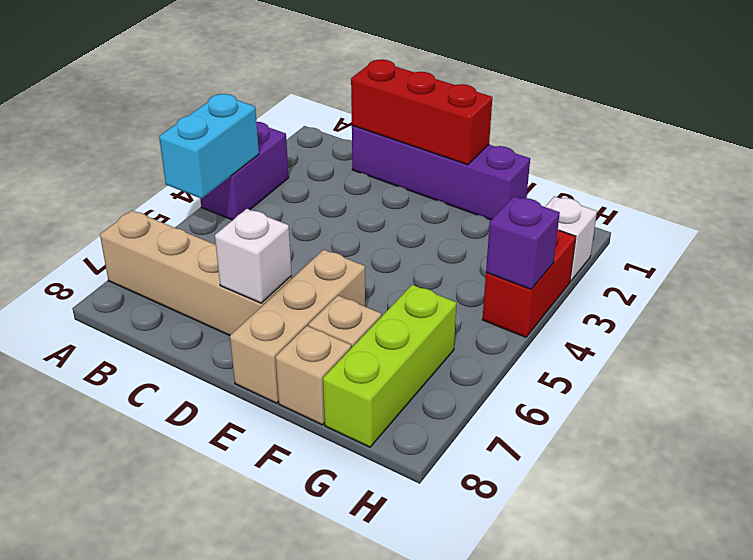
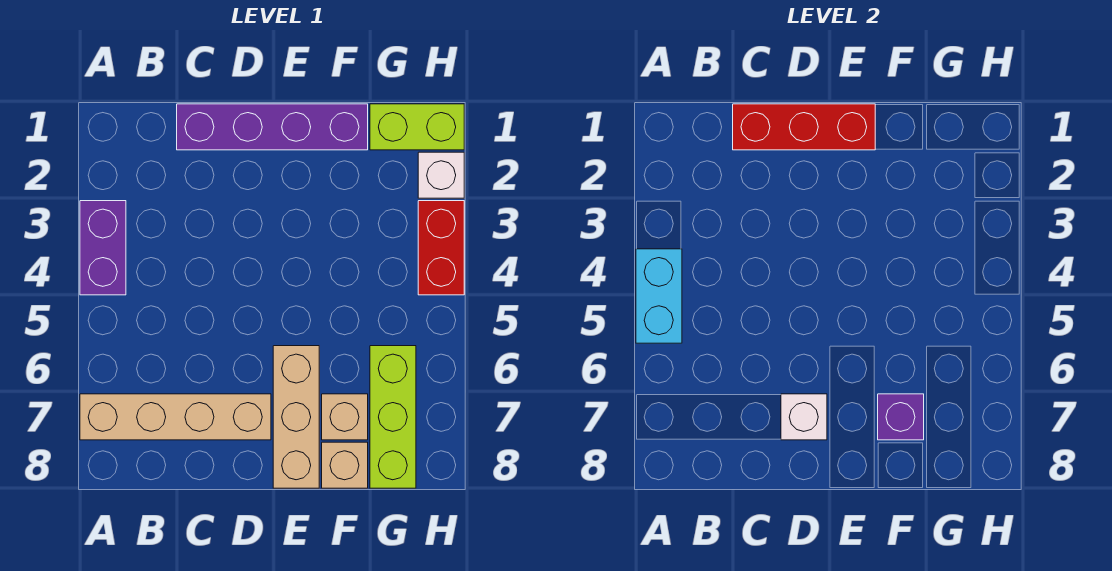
none -> lime brick G1:H1 level 1
purple brick H4 level 2 -> purple brick F7 level 2

